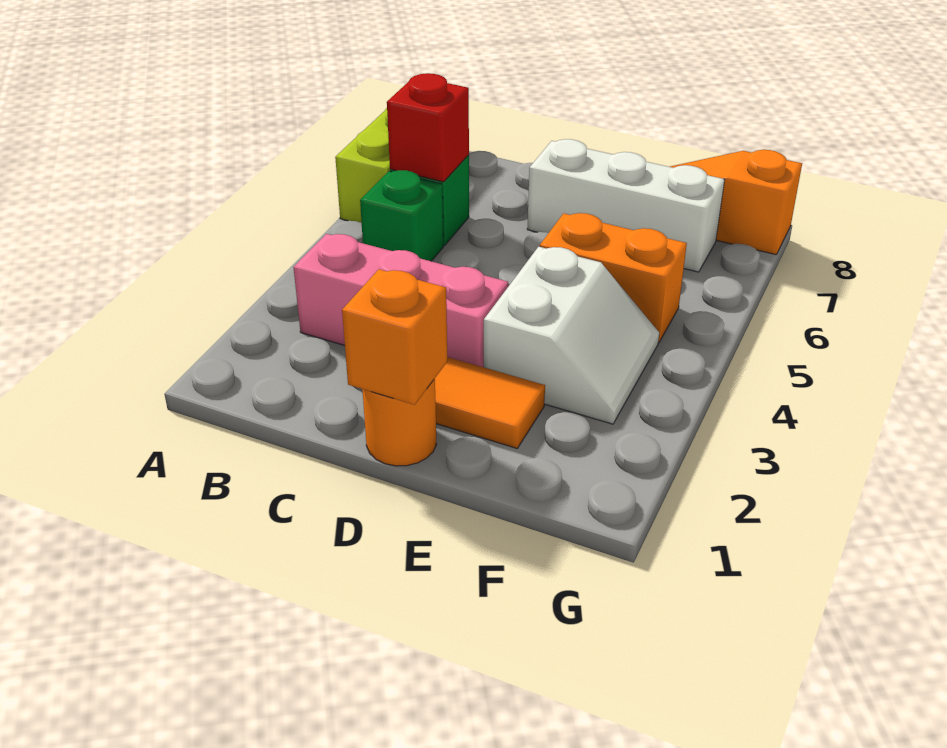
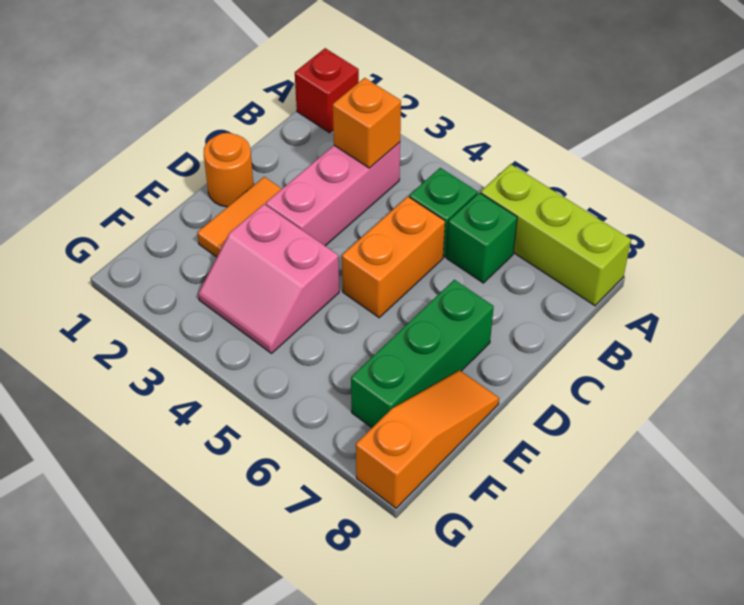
red brick B6 level 2 -> red brick A1 level 1
orange brick D1 level 2 -> orange brick B3 level 2
white brick D7:F7 level 1 -> green brick D7:F7 level 1
white slope E3:F4 level 1 top E -> pink slope E3:F4 level 1 top E
orange brick E5:F5 level 1 -> orange brick C5:D5 level 1

